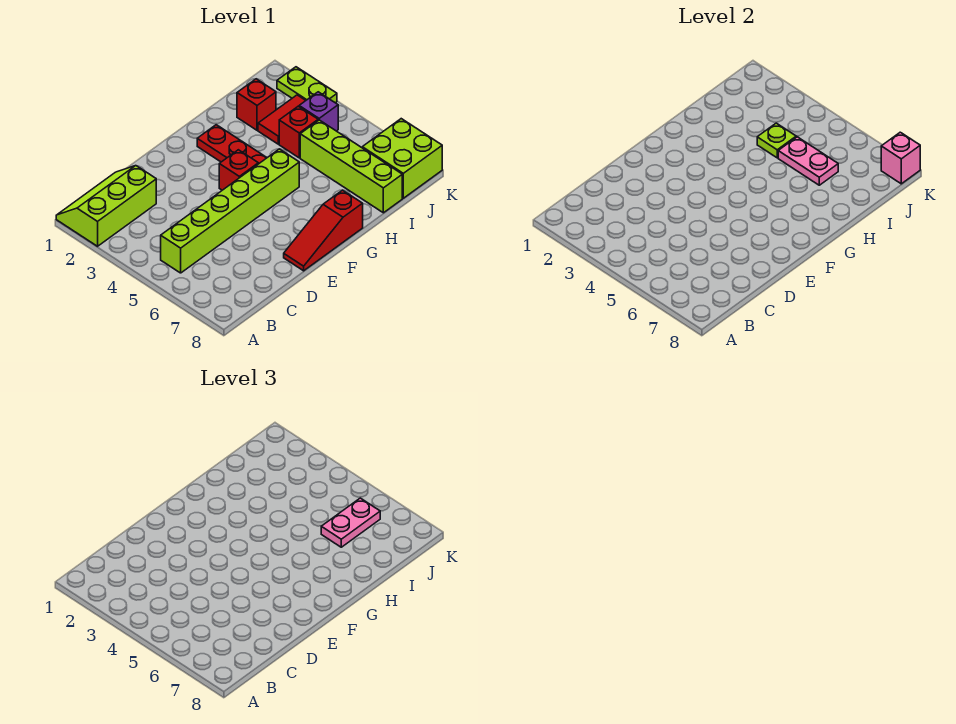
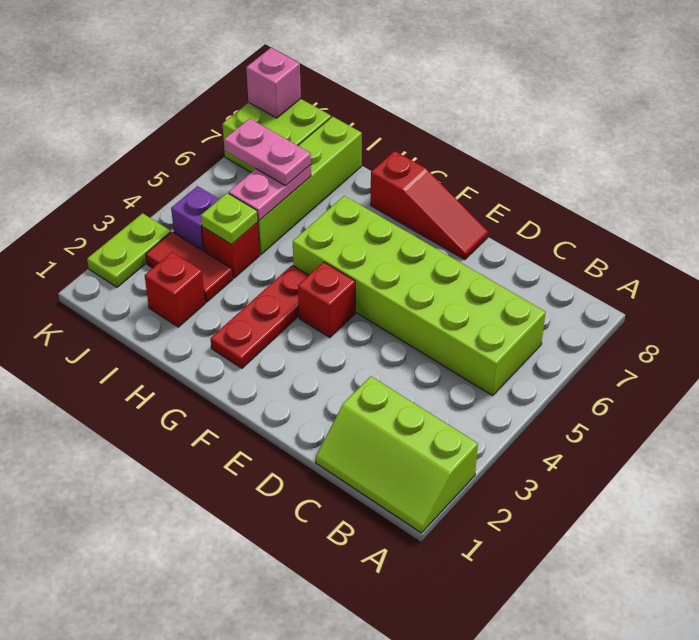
lime brick B5:G5 level 1 -> lime brick B5:G6 level 1

